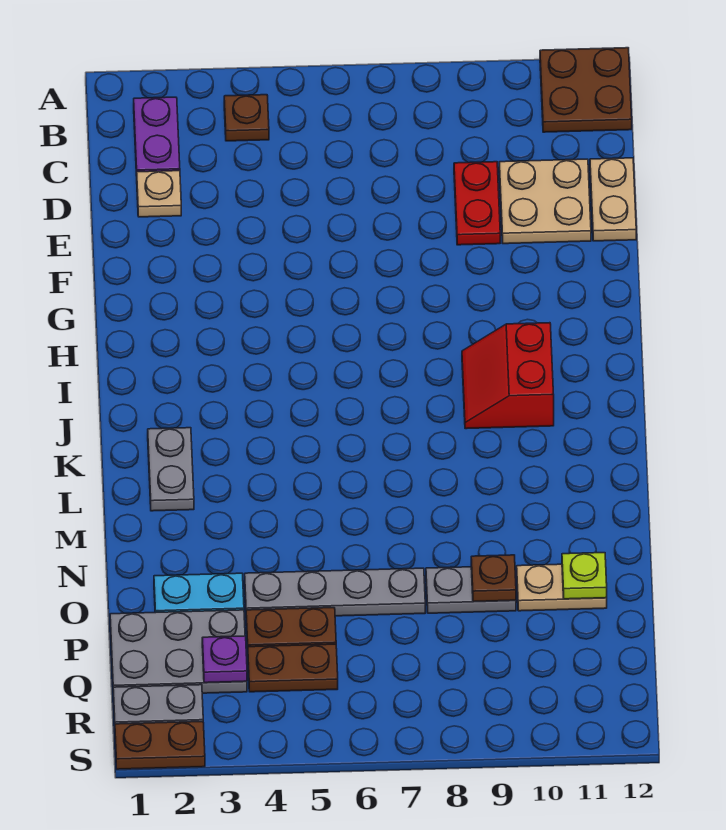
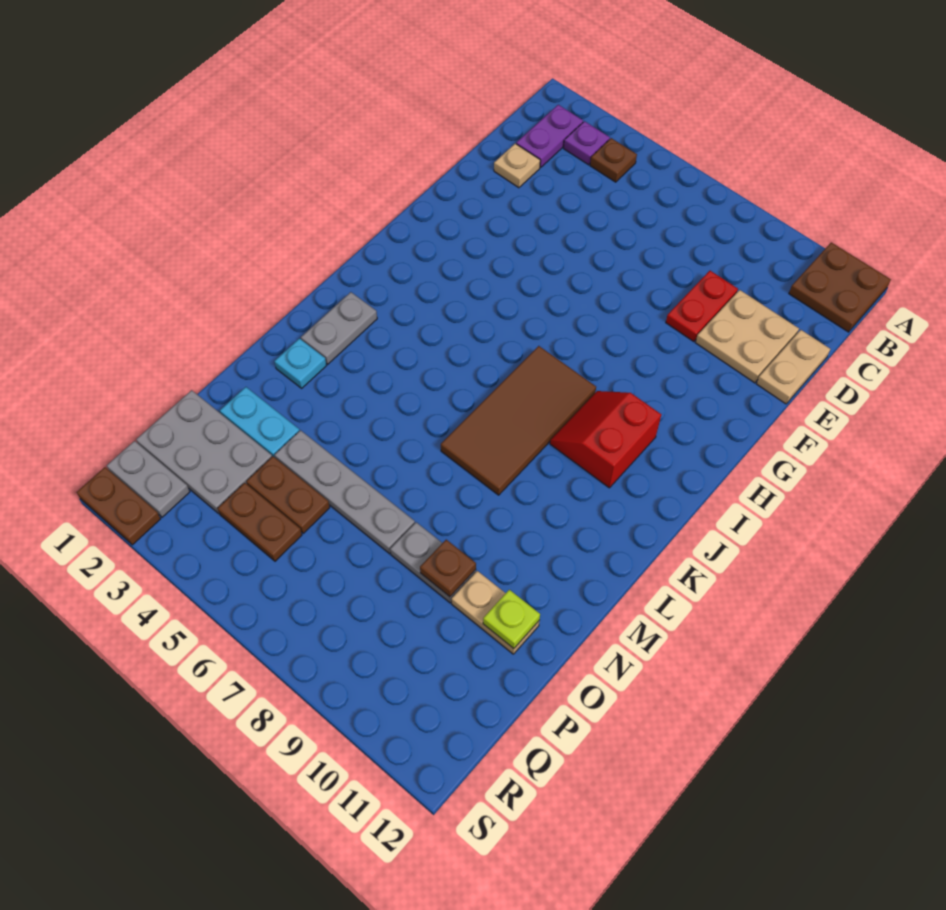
none -> brown tile I7:L8 level 1
none -> cyan plate M2 level 1
purple plate Q3 level 2 -> purple plate B3 level 1

